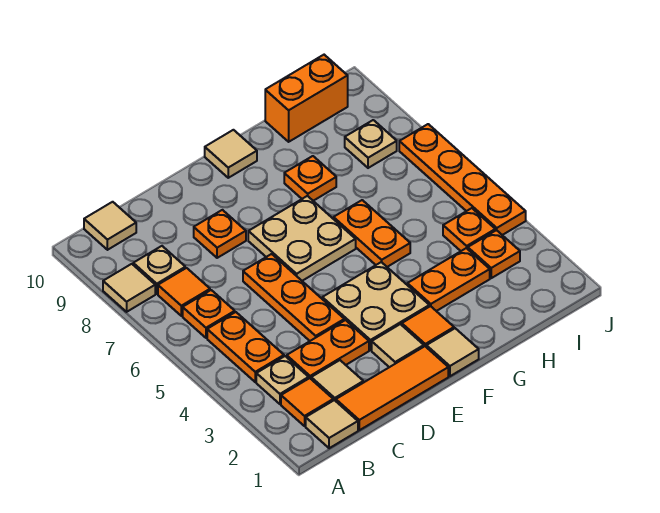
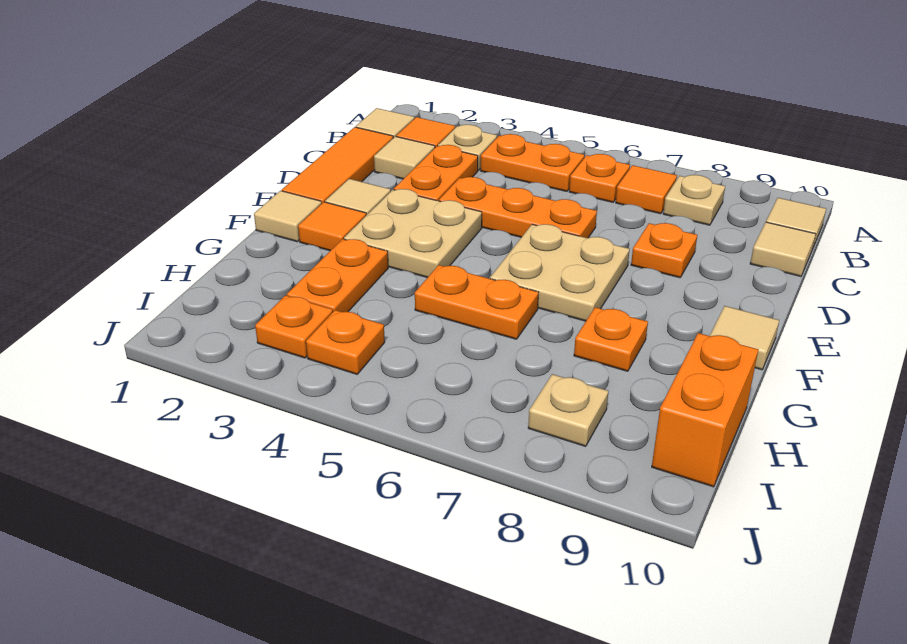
tan tile A8 level 1 -> tan tile C10 level 1
orange plate J4:J7 level 1 -> none

